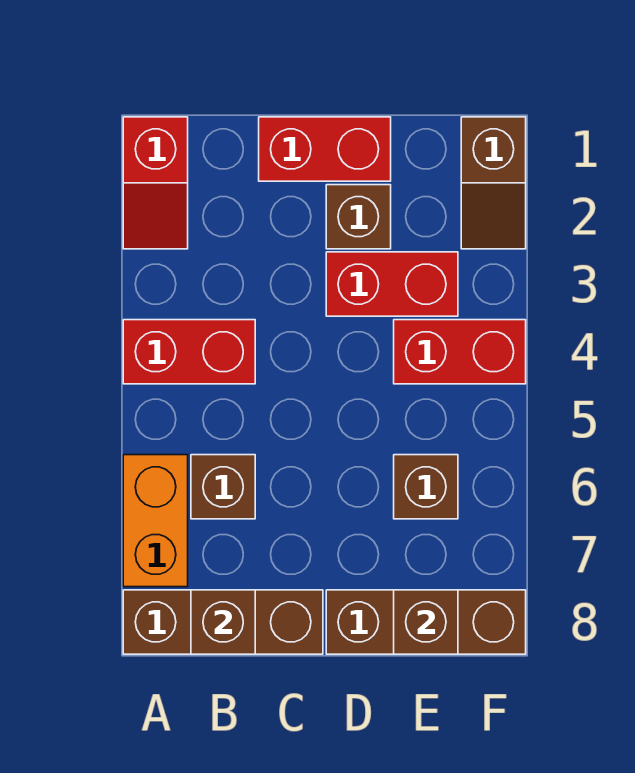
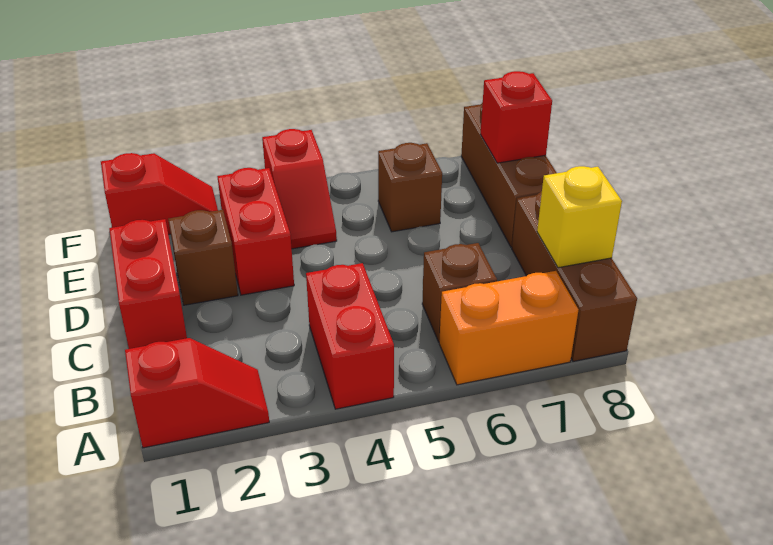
brown brick B8 level 2 -> yellow brick B8 level 2
red brick E4:F4 level 1 -> red slope E4:F4 level 1 top F
brown brick E8 level 2 -> red brick E8 level 2
brown slope F1:F2 level 1 top 1 -> red slope F1:F2 level 1 top 1

